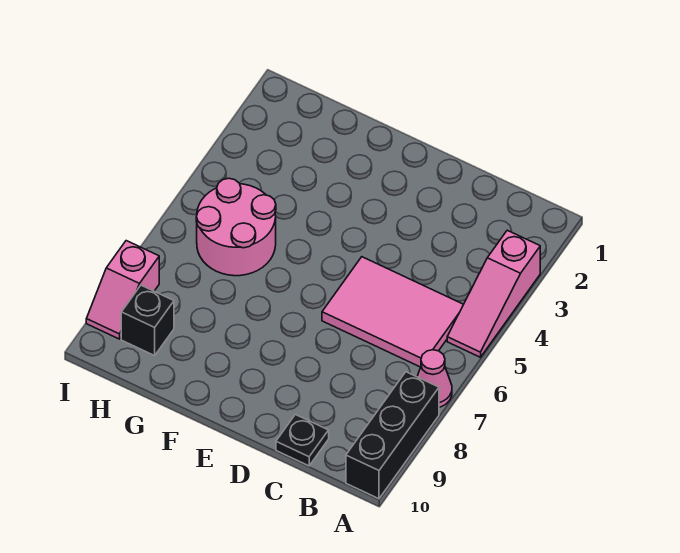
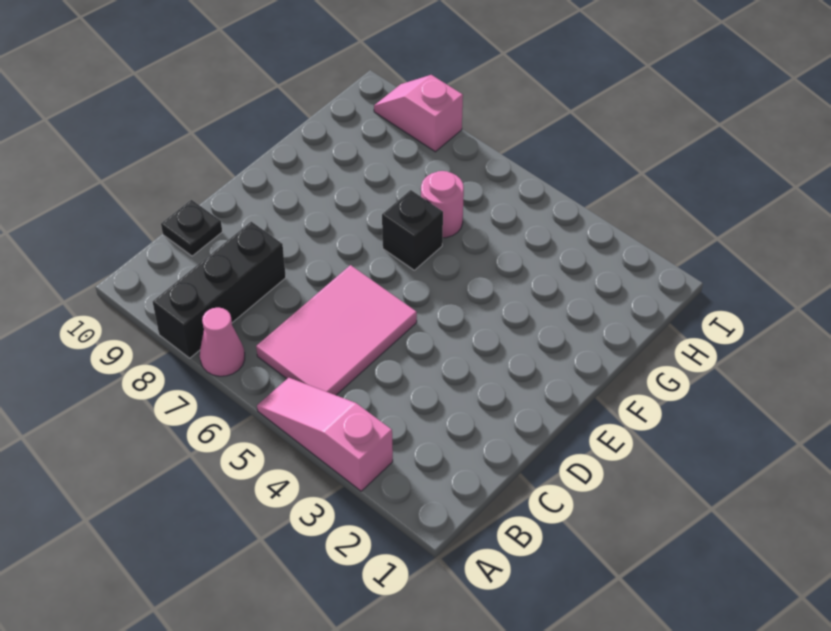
black brick A8:A10 level 1 -> black brick A8:C8 level 1
pink round brick G5:H6 level 1 -> pink round brick G6 level 1
black brick H9 level 1 -> black brick F6 level 1

